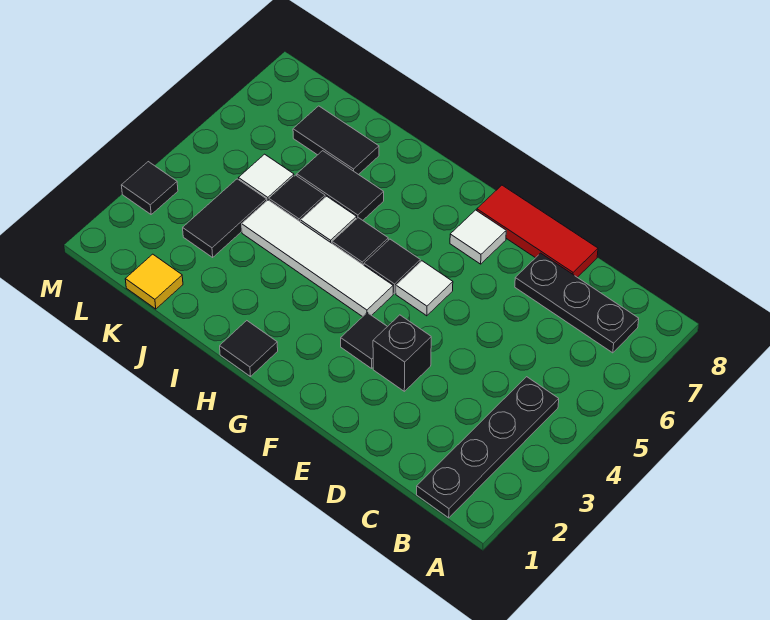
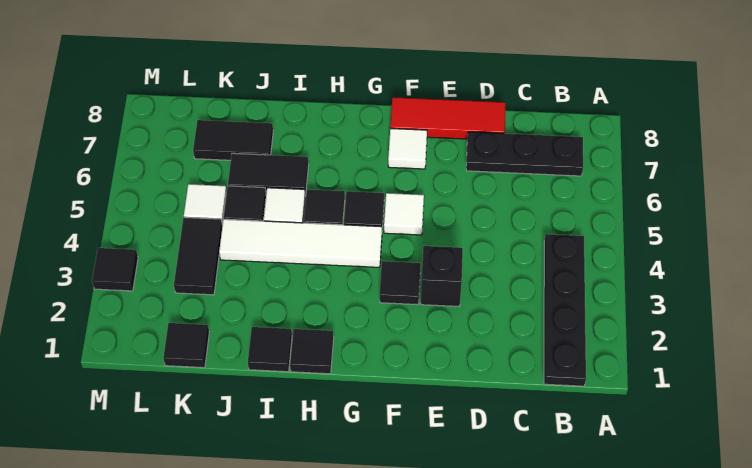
none -> black tile I1 level 1
yellow tile K1 level 1 -> black tile K1 level 1

